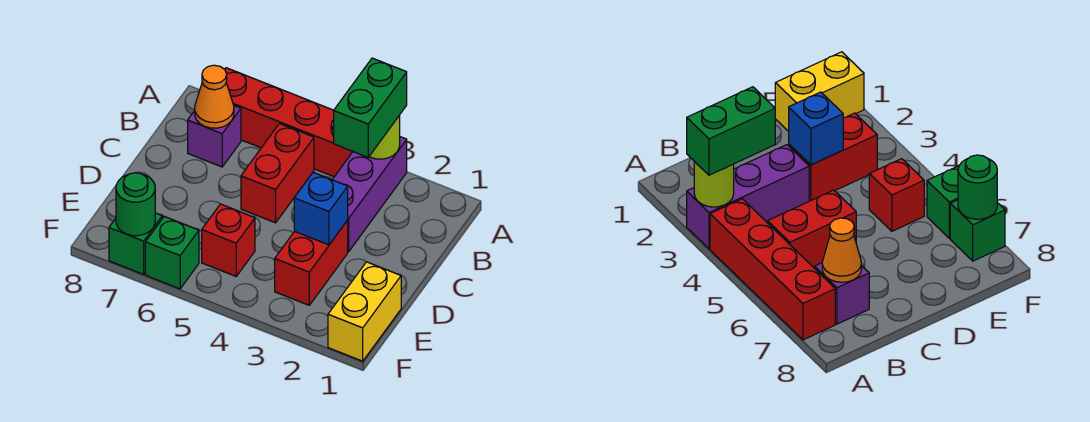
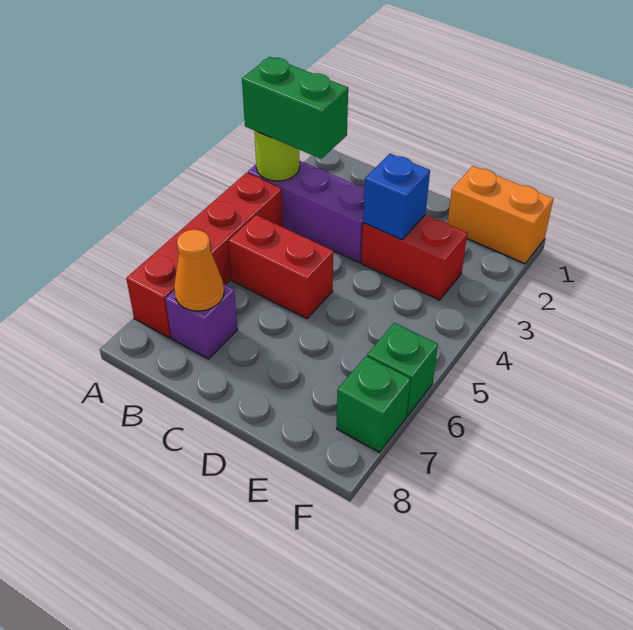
yellow brick E1:F1 level 1 -> orange brick E1:F1 level 1
red brick E5 level 1 -> none
green round brick F7 level 2 -> none

